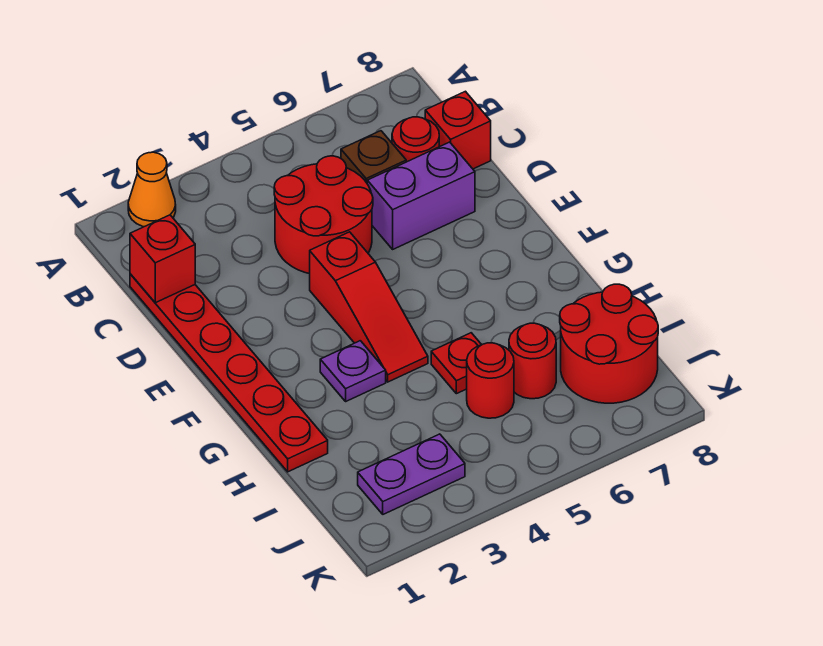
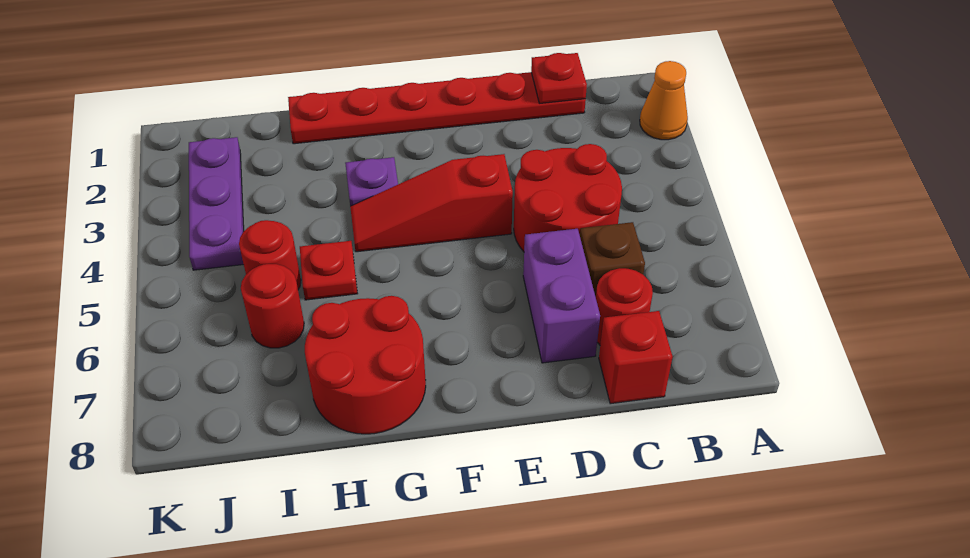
red brick C1 level 2 -> red plate C1 level 2
red round brick I7:J8 level 1 -> red round brick G7:H8 level 1
purple plate J2:J3 level 1 -> purple plate J2:J4 level 1

